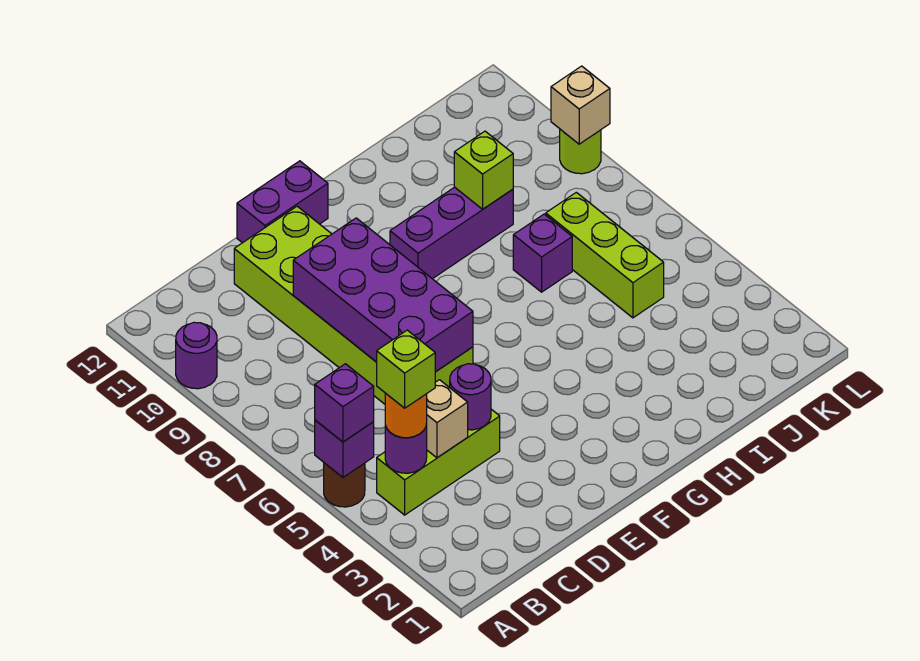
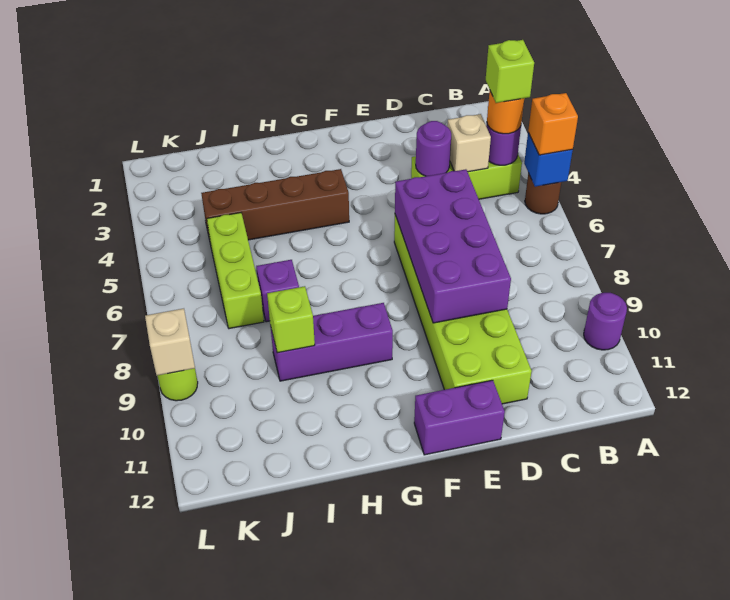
purple brick A5 level 2 -> blue brick A5 level 2
purple brick A5 level 3 -> orange brick A5 level 3
none -> brown brick G4:J4 level 1

